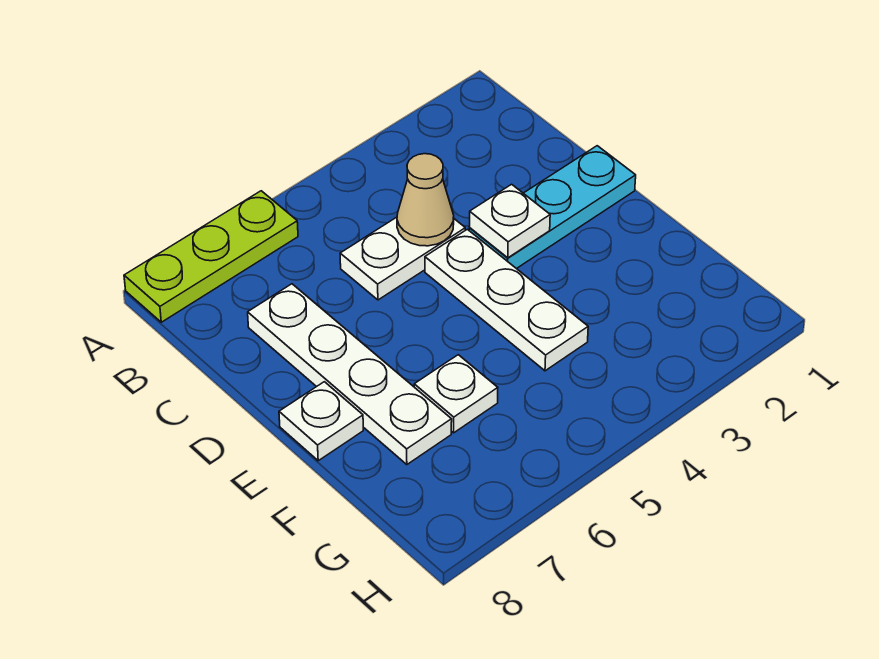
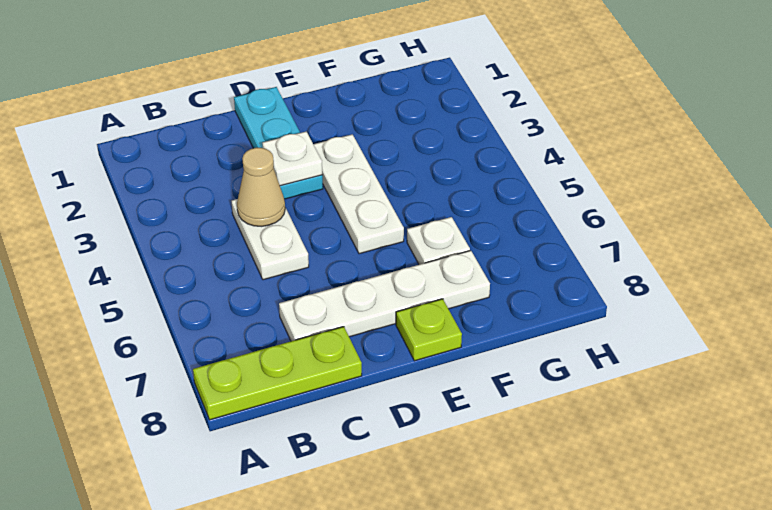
lime plate A6:A8 level 1 -> lime plate A8:C8 level 1
white plate D4:F4 level 1 -> white plate E3:E5 level 1
white plate E8 level 1 -> lime plate E8 level 1

